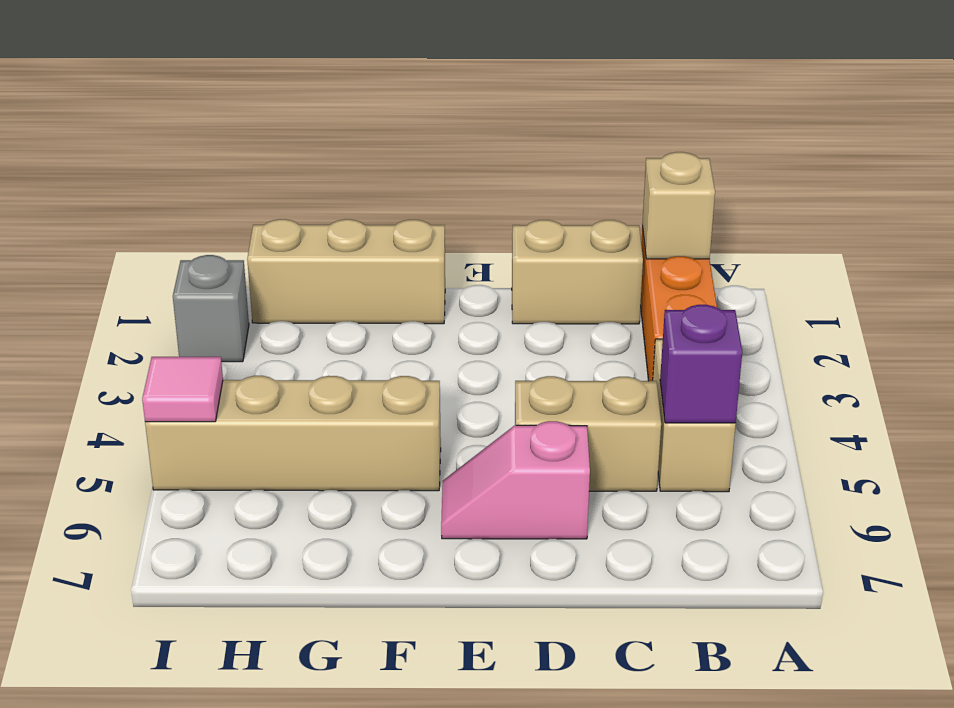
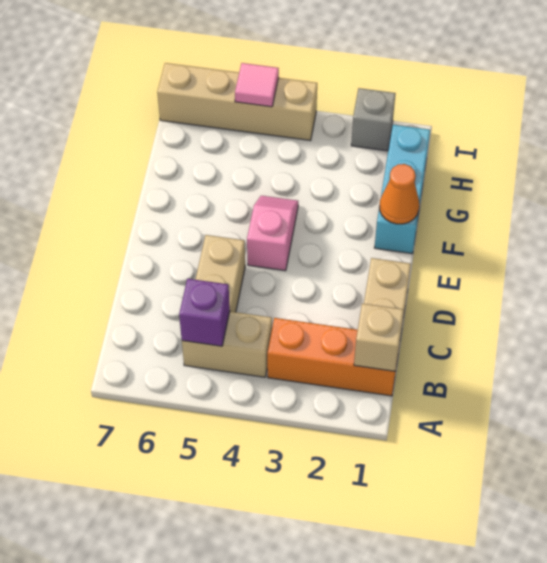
pink slope D6:E6 level 1 top D -> pink slope E4:F4 level 1 top E
tan brick F1:H1 level 1 -> cyan brick F1:H1 level 1
none -> orange cone F1 level 2
tan brick F5:I5 level 1 -> tan brick I4:I7 level 1

